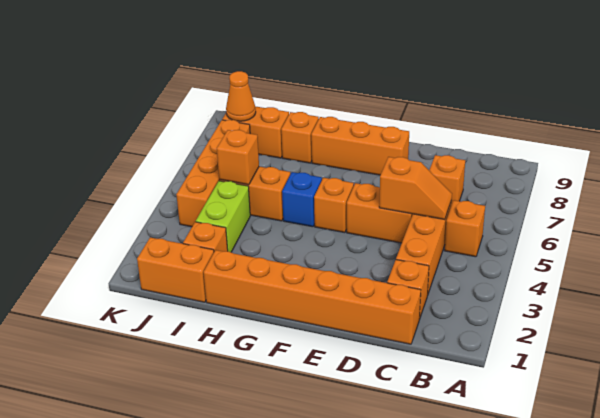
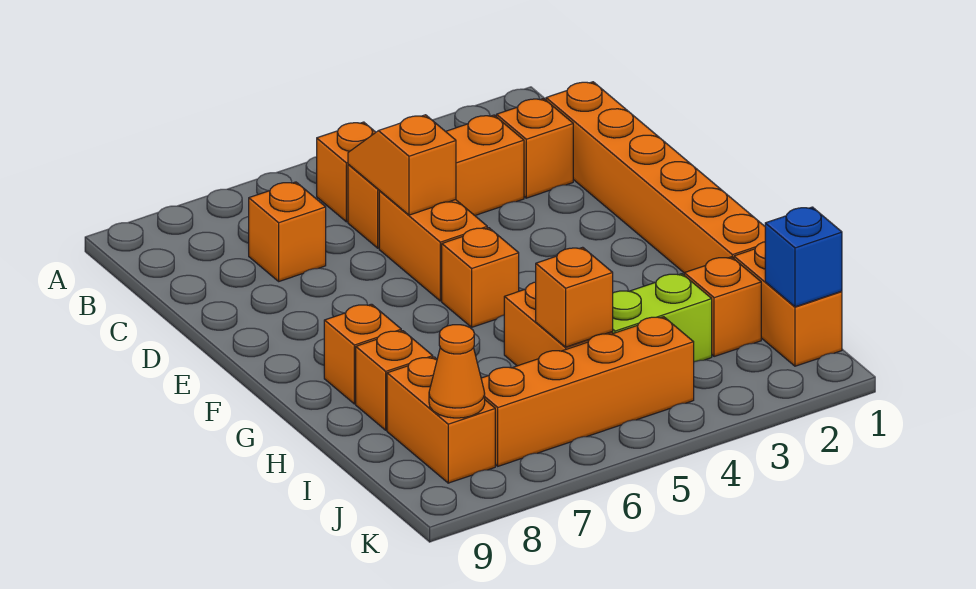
orange brick E8:G8 level 1 -> orange brick G8 level 1
blue brick G5 level 1 -> blue brick J1 level 2

